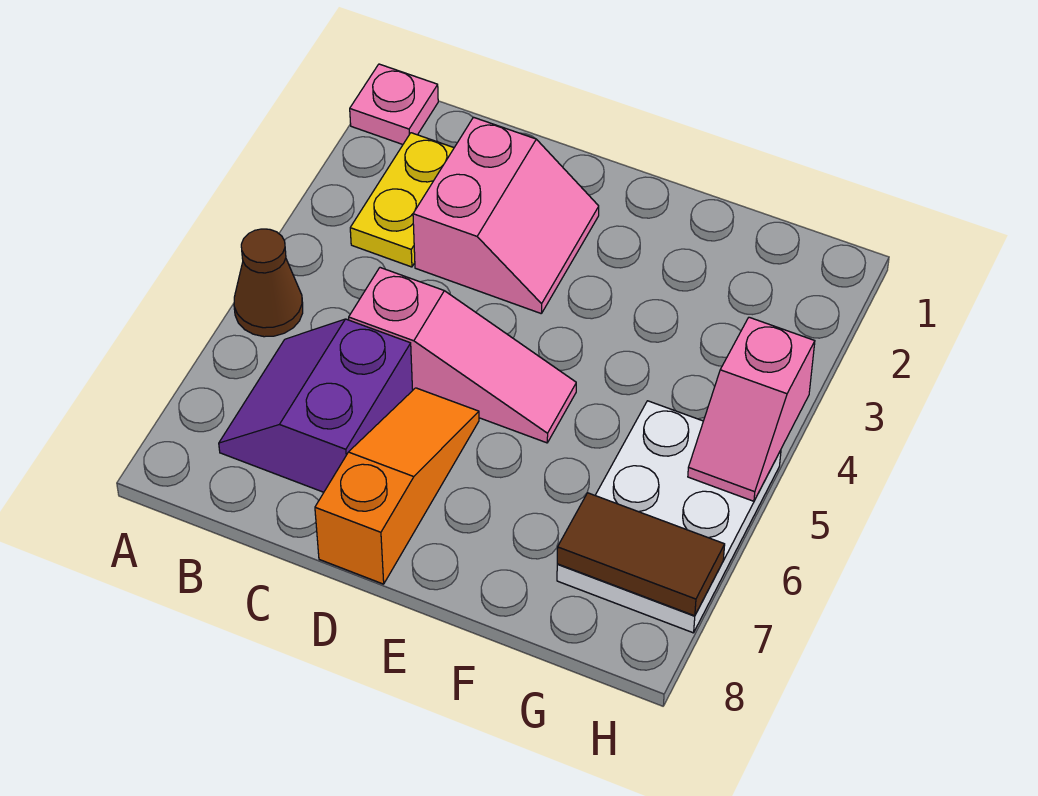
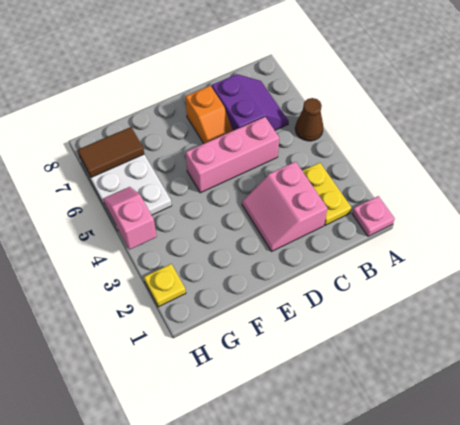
pink slope C5:E5 level 1 top C -> pink brick C5:E5 level 1
orange slope D6:D8 level 1 top 8 -> orange slope D6:D7 level 1 top 7
none -> yellow plate H2 level 1

